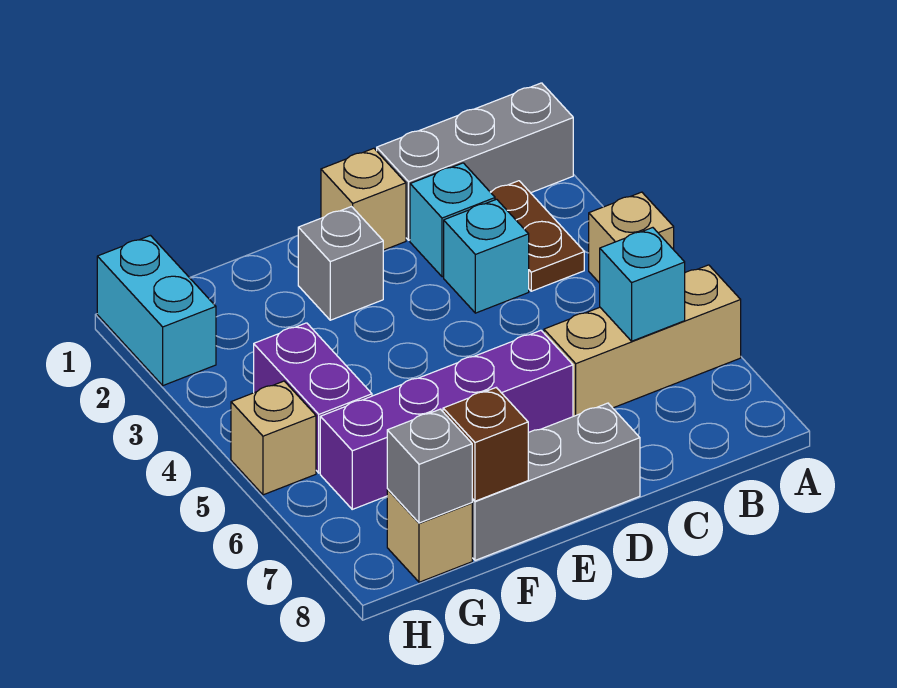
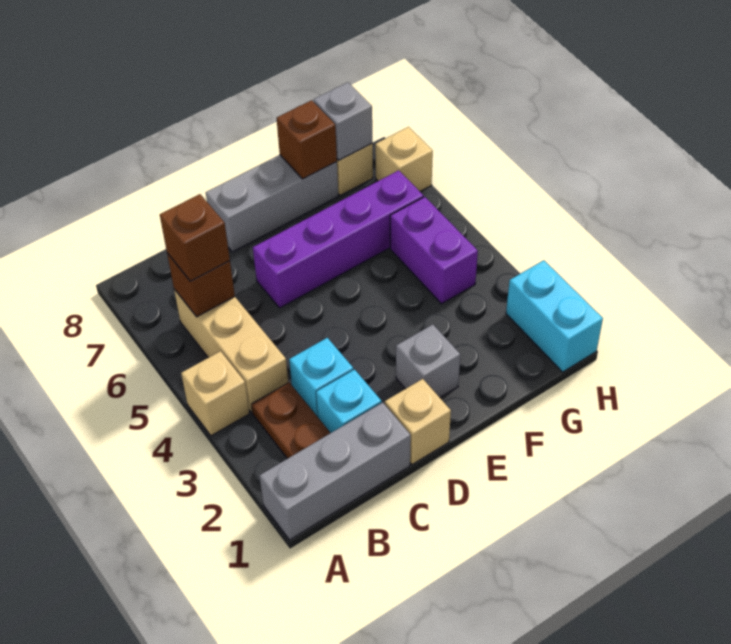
tan brick A6:C6 level 1 -> tan brick B4:B6 level 1
cyan brick B6 level 2 -> brown brick B6 level 2
none -> brown brick B6 level 3
tan brick H5 level 1 -> tan brick H7 level 1

